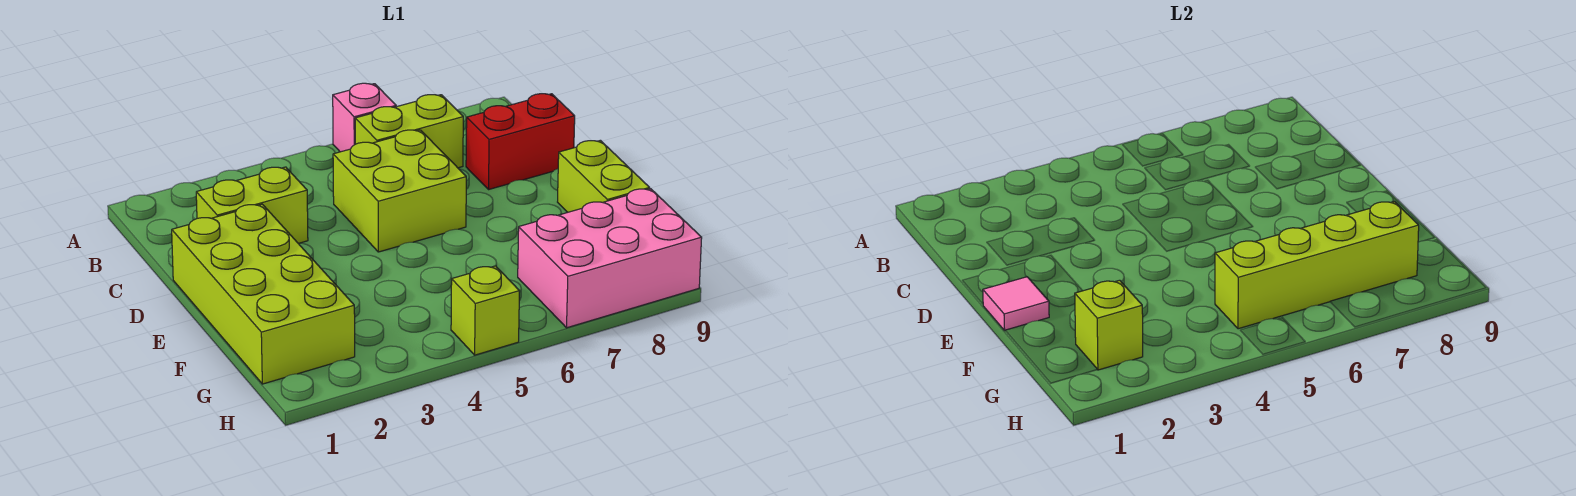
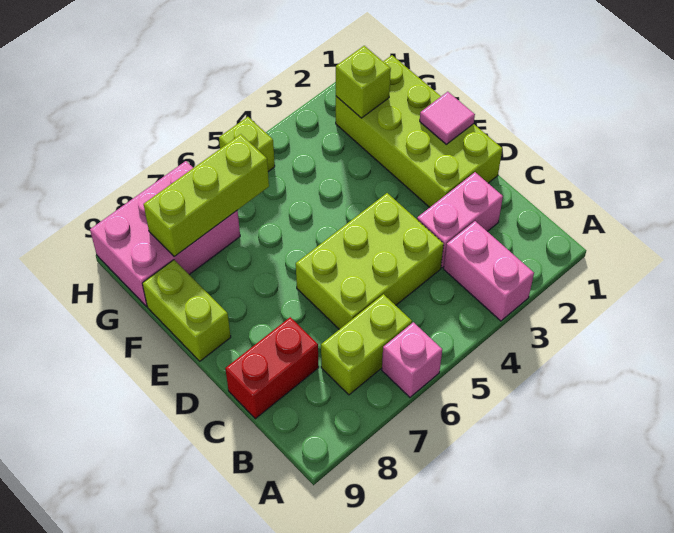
none -> pink brick A3:B3 level 1
lime brick C2:C3 level 1 -> pink brick C2:C3 level 1
lime brick C5:D6 level 1 -> lime brick C4:D6 level 1
lime brick G5:G8 level 2 -> lime brick G6:G8 level 2

